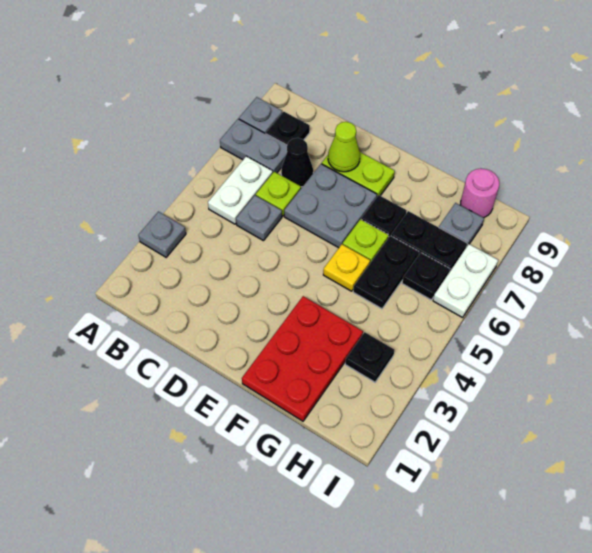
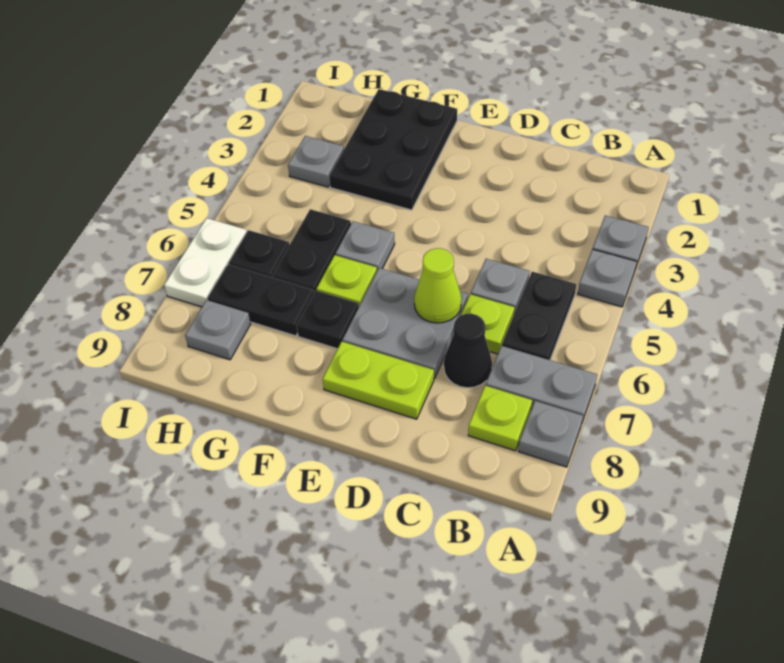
none -> grey plate A4 level 1
white plate B5:B6 level 1 -> black plate B5:B6 level 1
black plate B8 level 1 -> lime plate B8 level 1
lime cone D8 level 2 -> lime cone D6 level 2
red plate F1:G3 level 1 -> black plate F1:G3 level 1
yellow plate F5 level 1 -> grey plate F5 level 1
black plate H3 level 1 -> grey plate H3 level 1
pink round brick H9 level 1 -> none

